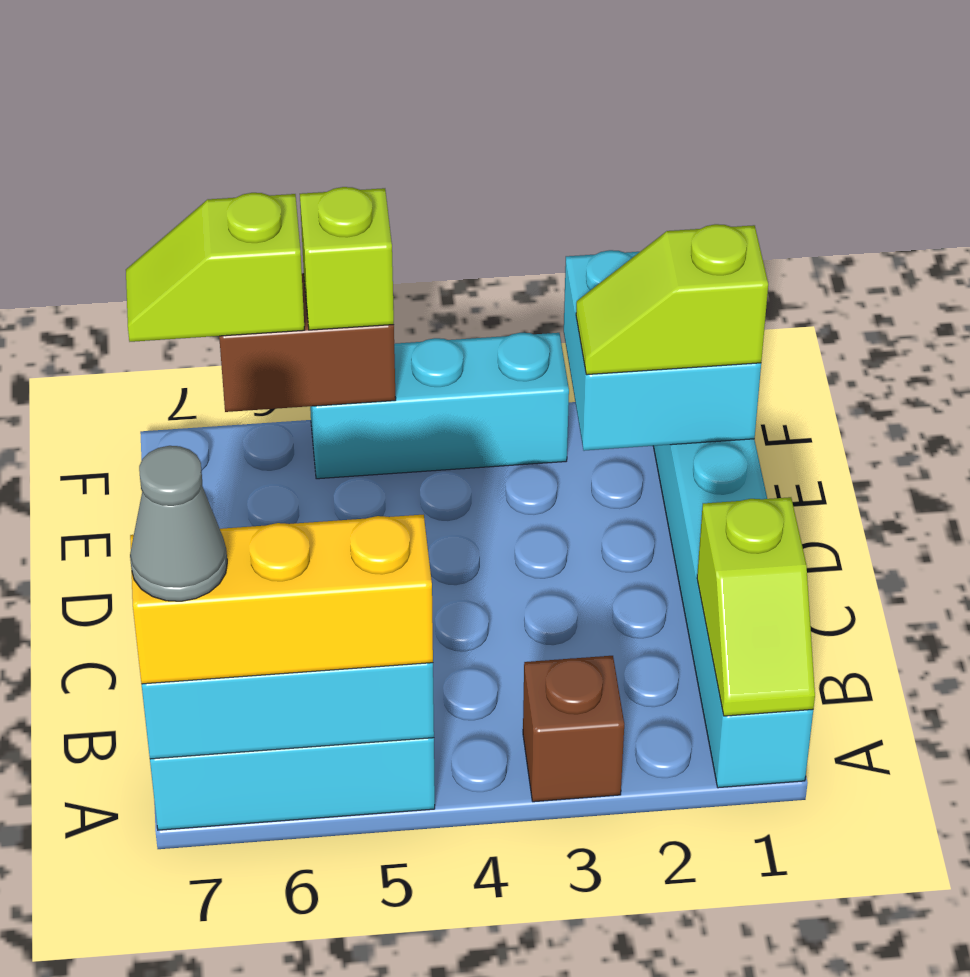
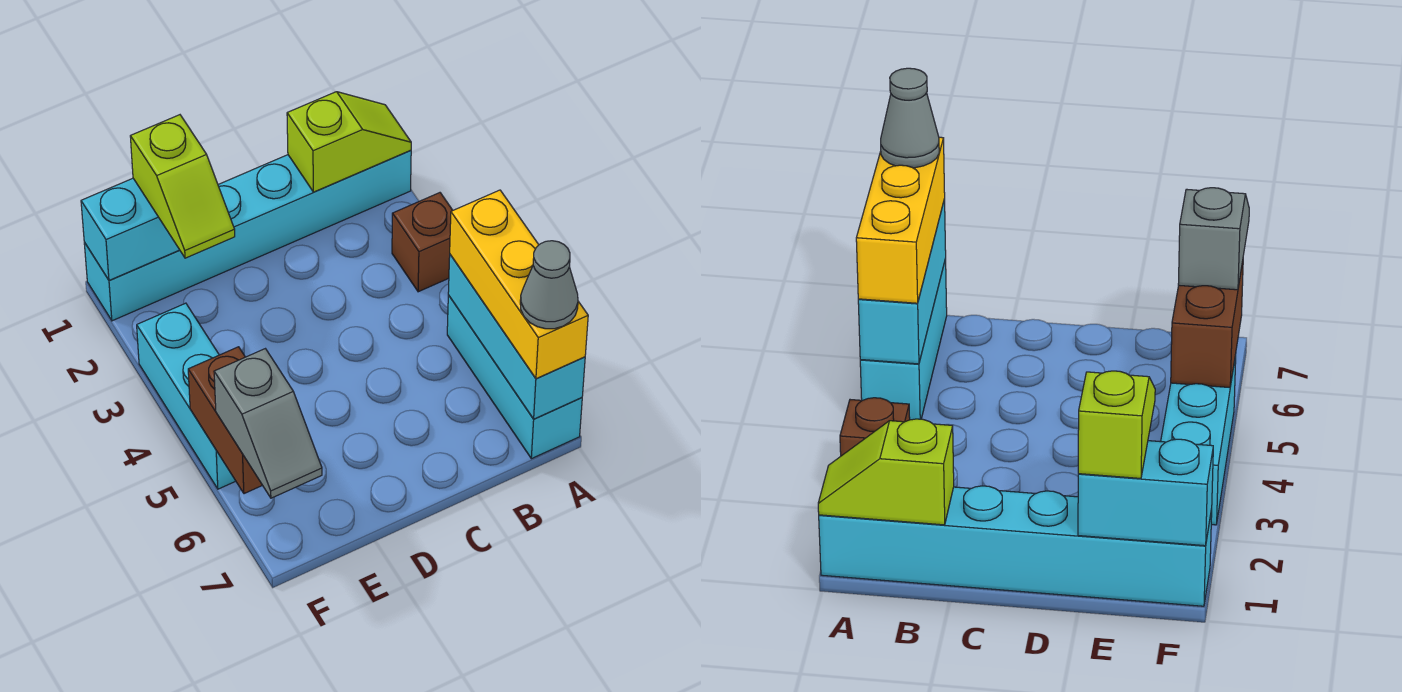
cyan brick E1:F2 level 2 -> cyan brick E1:F1 level 2
lime brick F5 level 3 -> none
lime slope F6:F7 level 3 top 6 -> grey slope F6:F7 level 3 top 6

